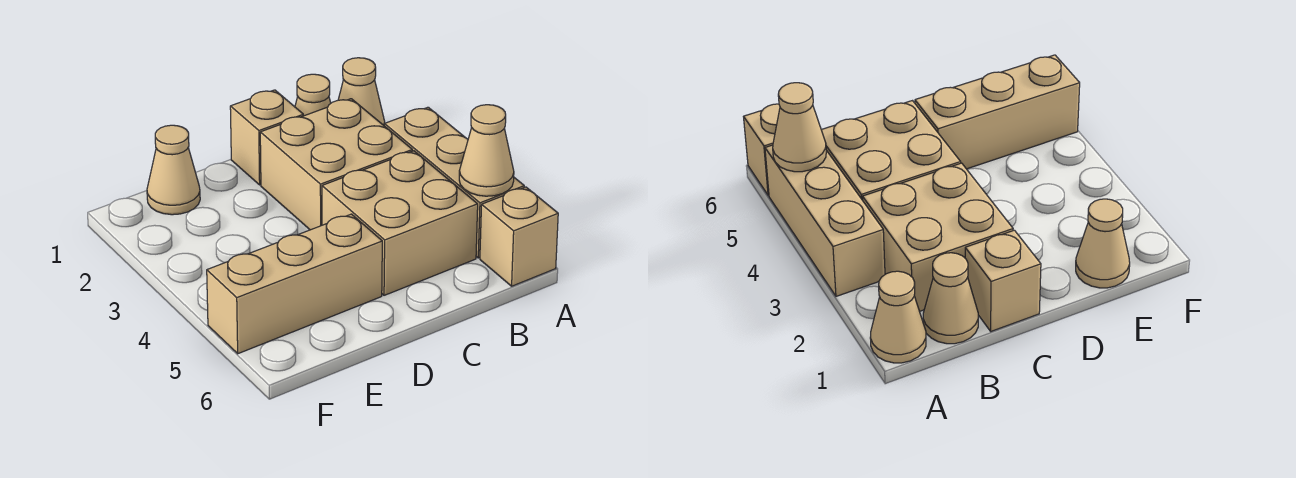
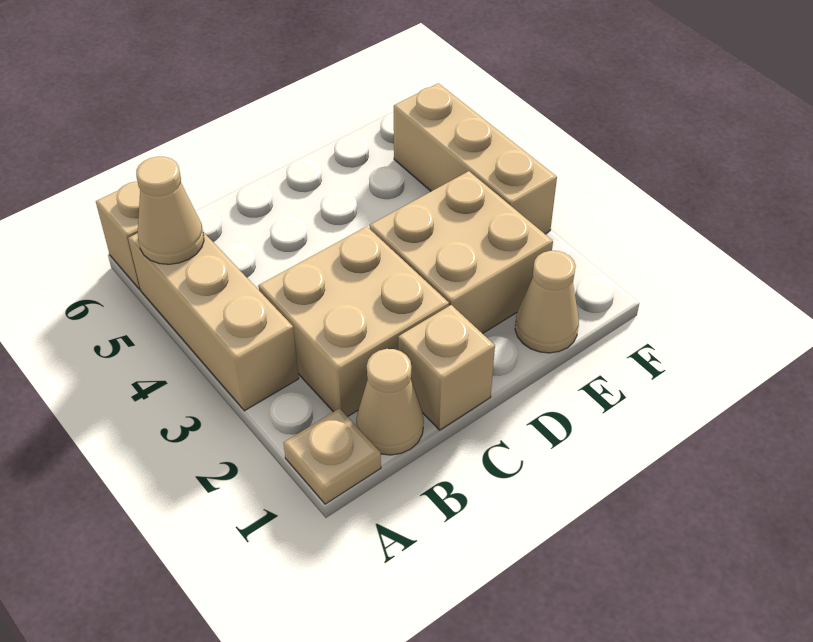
tan cone A1 level 1 -> tan plate A1 level 1
tan brick B4:C5 level 1 -> tan brick D2:E3 level 1
tan brick D5:F5 level 1 -> tan brick F3:F5 level 1

